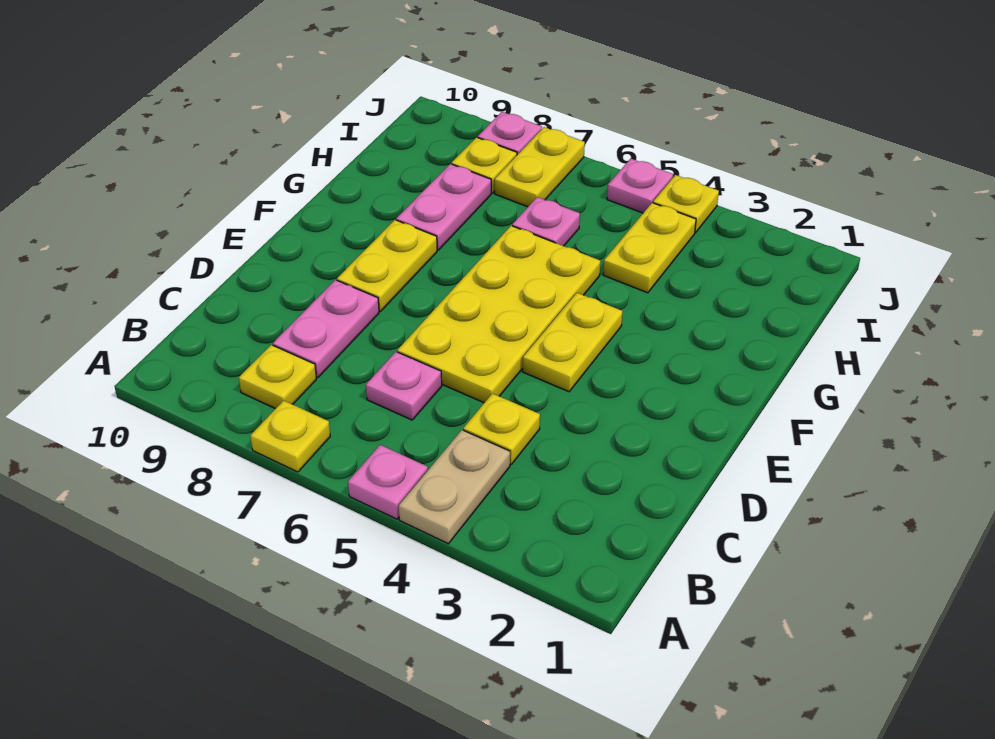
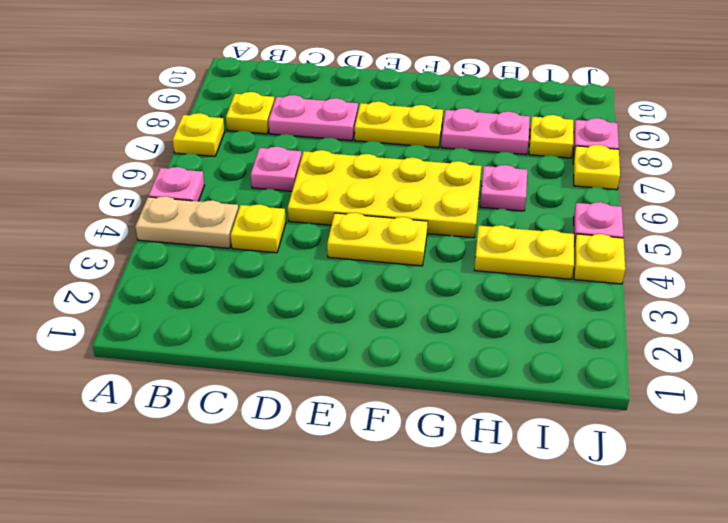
yellow plate I7:J7 level 1 -> yellow plate J7 level 1

